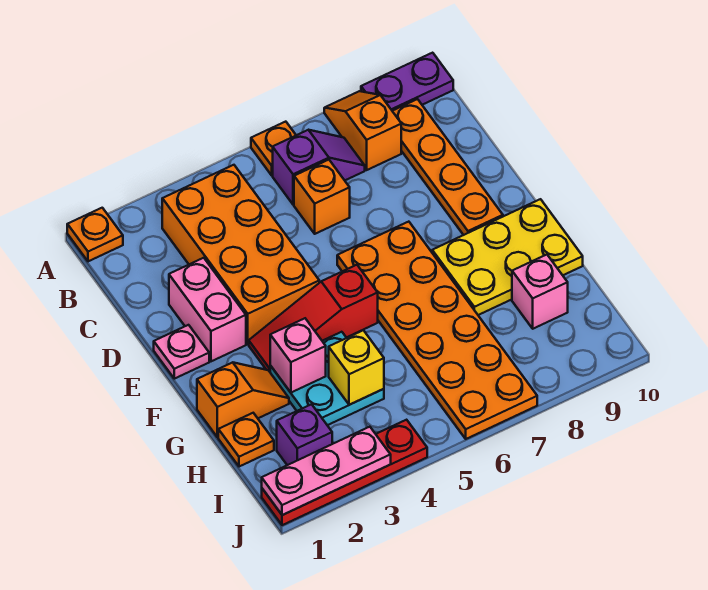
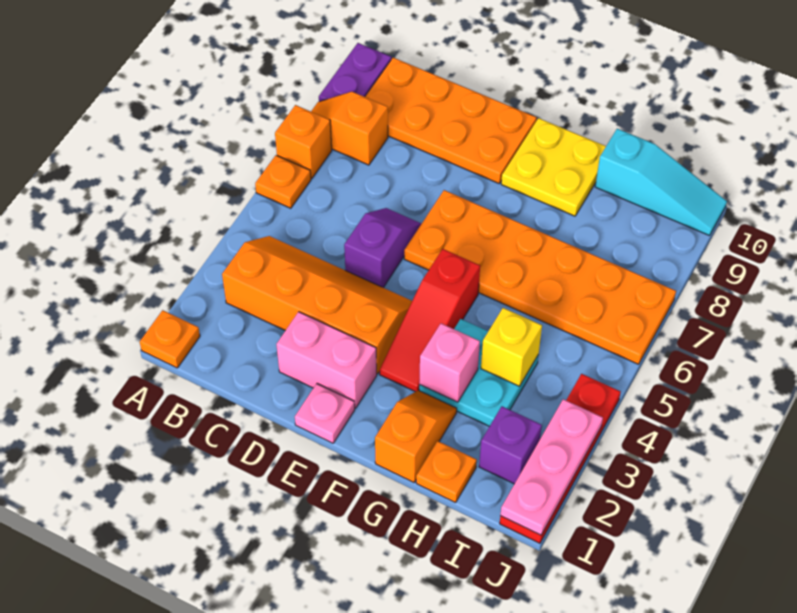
orange brick B3:E4 level 1 -> orange slope B3:E4 level 1 top 3
purple slope B6:B7 level 1 top 6 -> purple slope D5:D6 level 1 top 5
orange plate B9:E9 level 1 -> orange plate B9:E10 level 1
orange brick C6 level 1 -> orange brick A7 level 1
yellow plate F8:G10 level 1 -> yellow plate F9:G10 level 1
pink brick H9 level 1 -> none
none -> cyan slope H10:J10 level 1 top H

